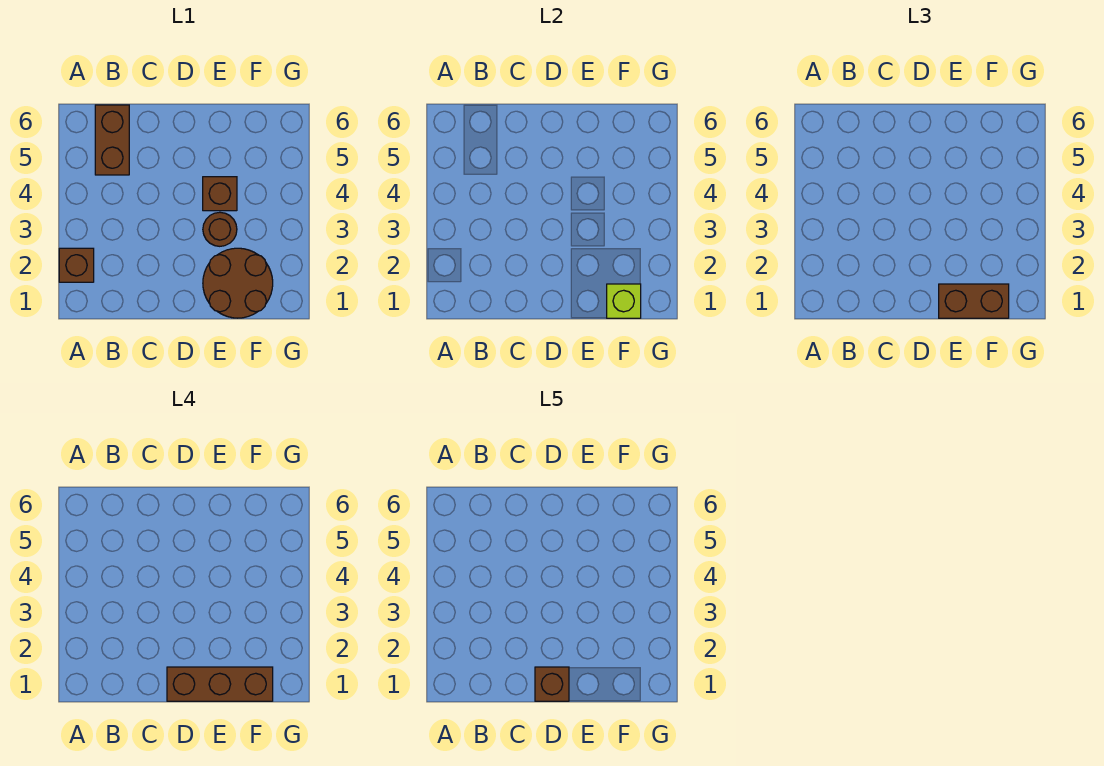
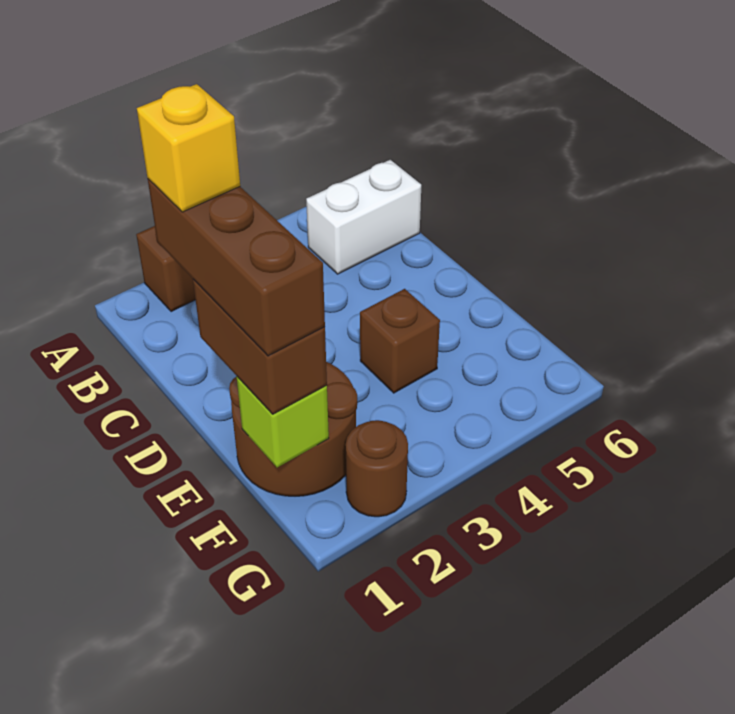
brown brick B5:B6 level 1 -> white brick B5:B6 level 1
brown brick D1 level 5 -> yellow brick D1 level 5
brown round brick E3 level 1 -> brown round brick G2 level 1

